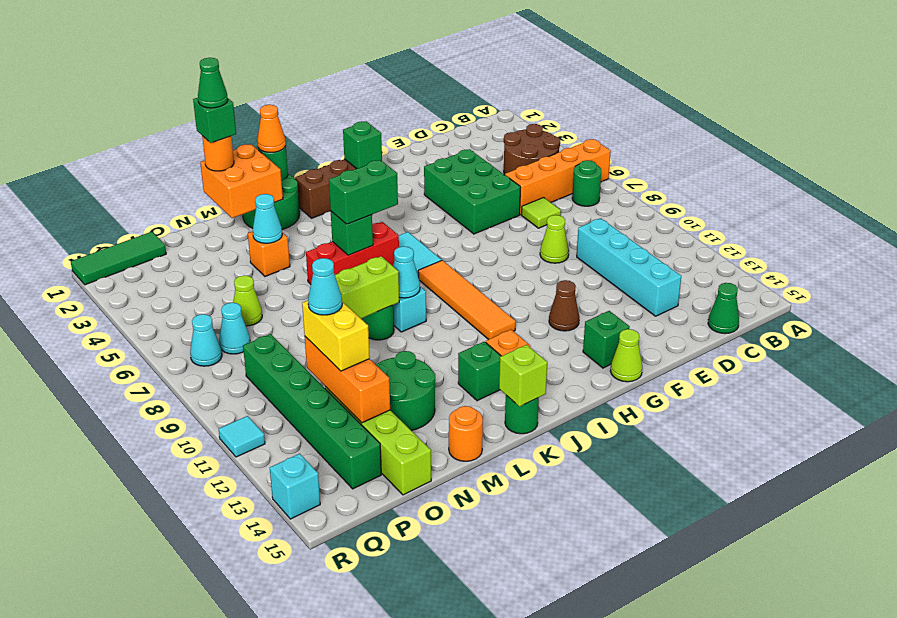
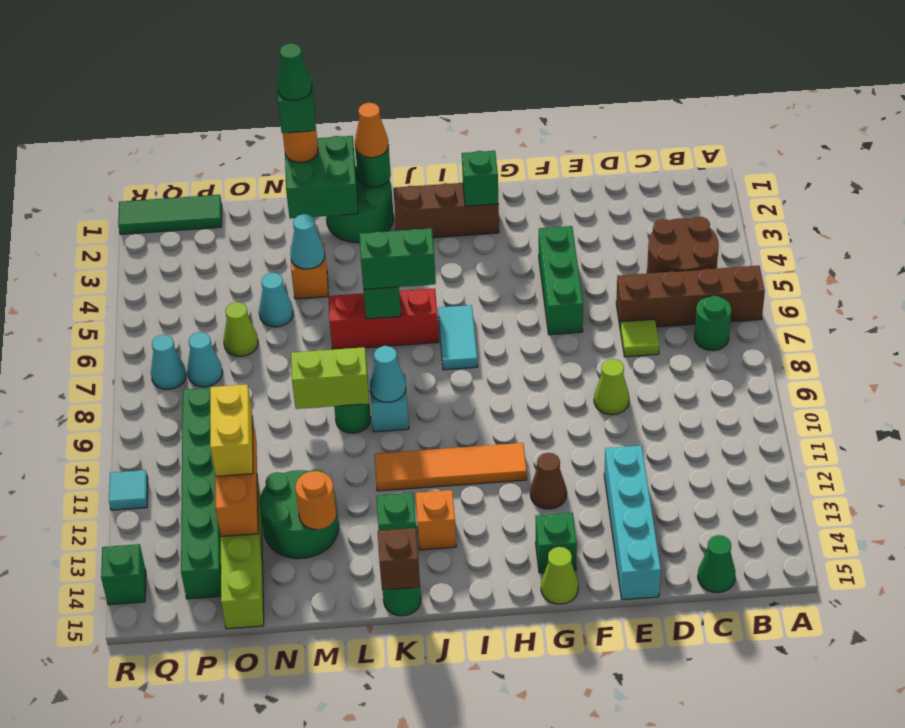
orange brick A6:D6 level 1 -> brown brick A6:D6 level 1
cyan brick D10:D13 level 1 -> cyan brick E12:E15 level 1
green brick E4:F6 level 1 -> green brick F4:F6 level 1
orange tile I8:I11 level 1 -> orange tile H11:K11 level 1
lime brick K15 level 2 -> brown brick K15 level 2
orange brick L1:M2 level 2 -> green brick L1:M2 level 2
orange round brick M15 level 1 -> orange round brick M13 level 2
cyan cone O11 level 4 -> cyan cone N5 level 1
cyan brick R14 level 1 -> green brick R14 level 1

